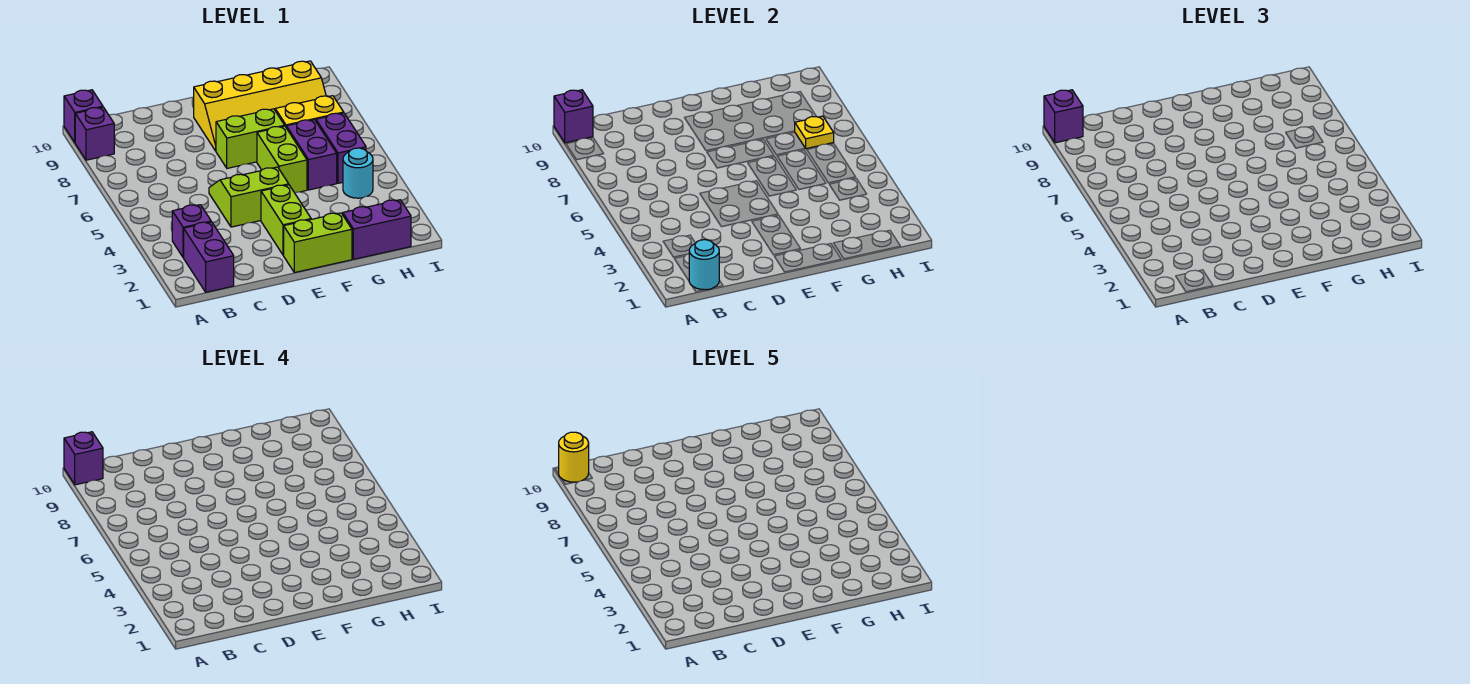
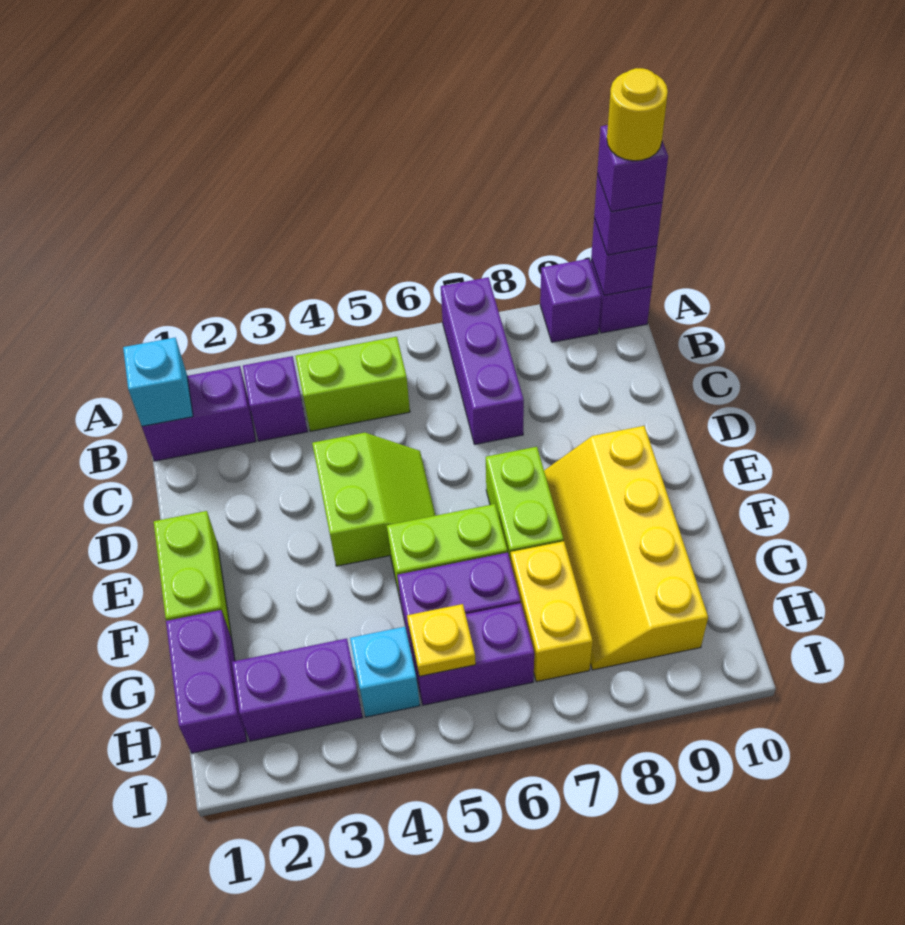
none -> purple brick A7:C7 level 1
cyan round brick B1 level 2 -> cyan brick B1 level 2
lime brick E2:E3 level 1 -> lime brick B4:B5 level 1
none -> purple brick H2:H3 level 1
cyan round brick H4 level 1 -> cyan brick H4 level 1
yellow plate H7 level 2 -> yellow plate H5 level 2

